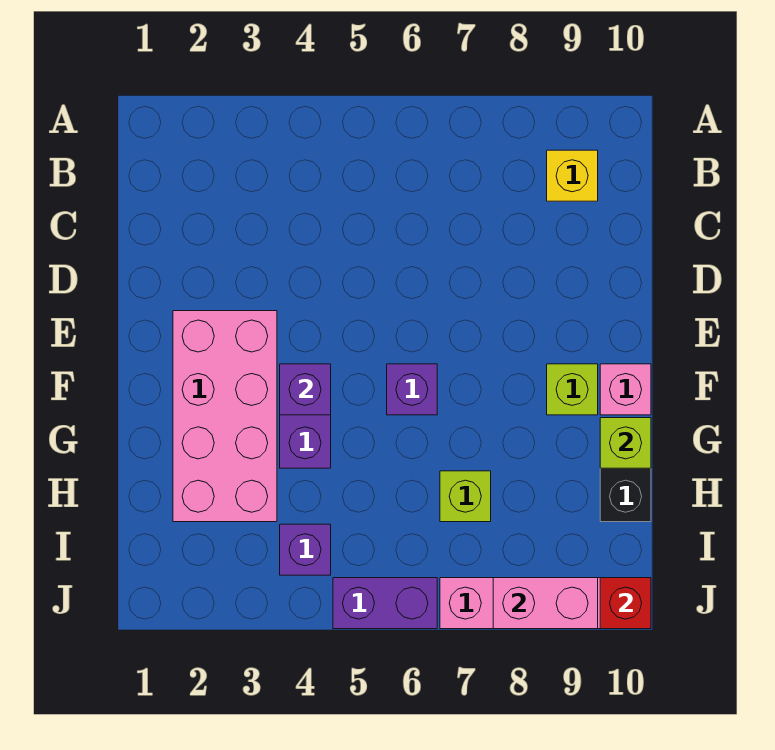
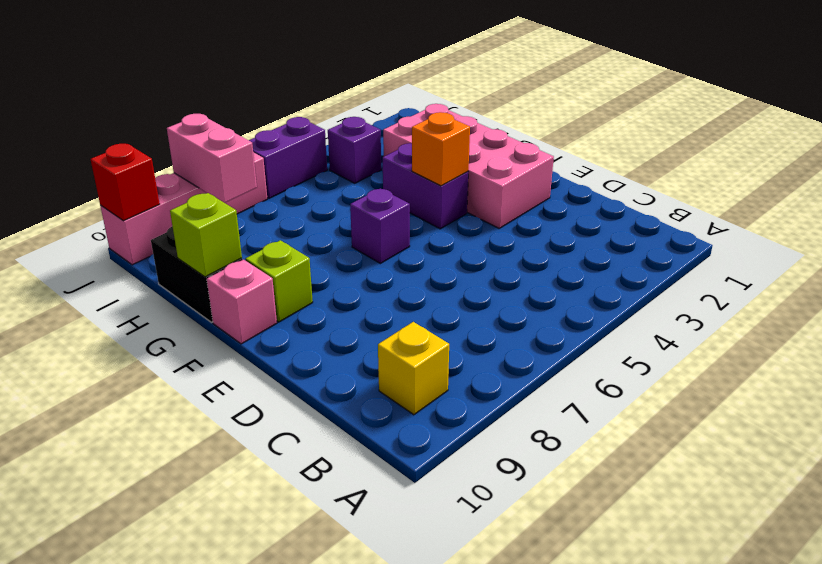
purple brick F4 level 2 -> orange brick F4 level 2
lime brick H7 level 1 -> none
pink brick J8:J9 level 2 -> pink brick I8:J8 level 2

